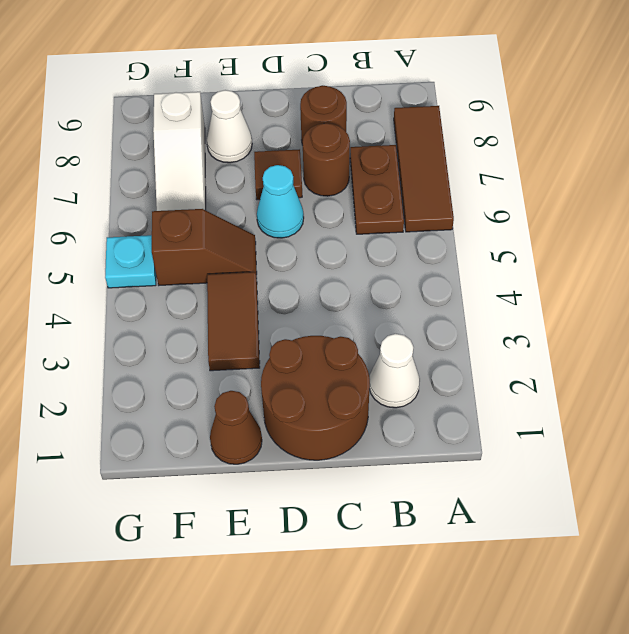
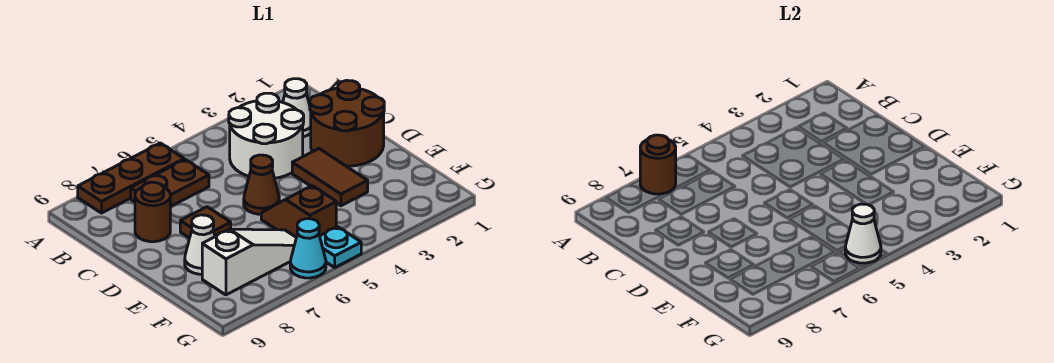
brown tile A6:A8 level 1 -> brown plate A6:A8 level 1
none -> white round brick B3:C4 level 1
brown round brick C7 level 1 -> brown round brick A7 level 2
cyan cone D6 level 1 -> cyan cone G6 level 1
brown cone E1 level 1 -> brown cone D5 level 1
brown tile E3:E4 level 1 -> brown tile D3:E3 level 1
none -> white cone G5 level 2

